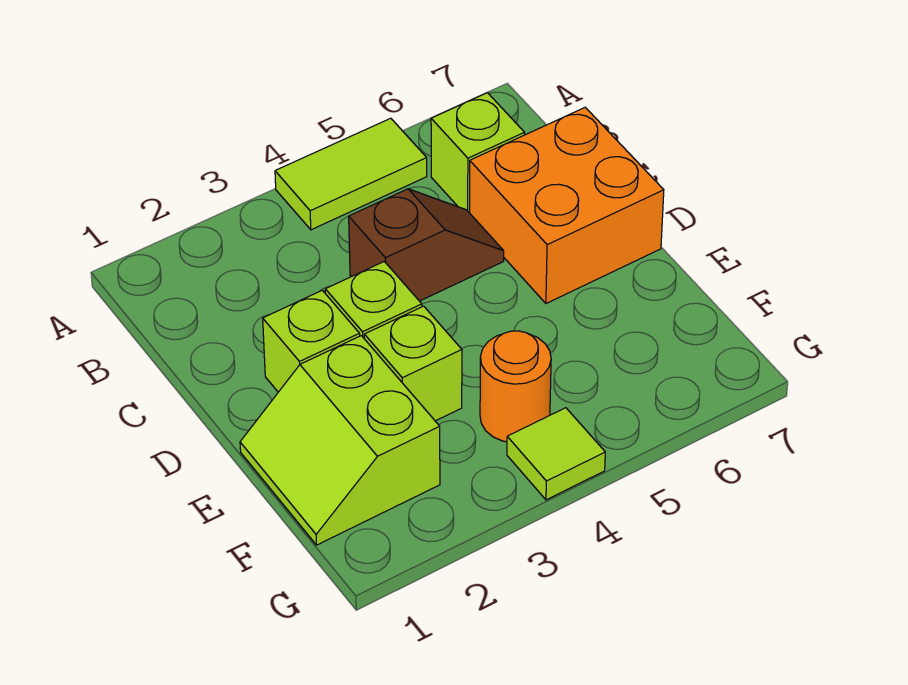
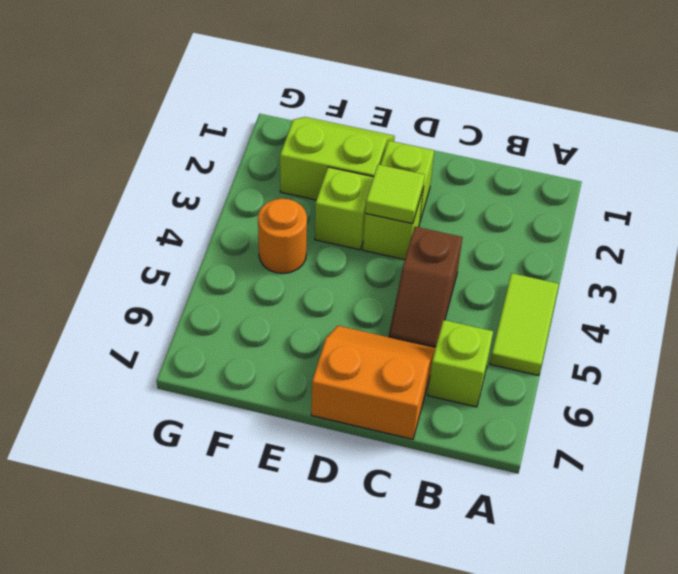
orange brick C6:D7 level 1 -> orange slope C6:D7 level 1 top 7
lime tile G4 level 1 -> lime tile D3 level 2

